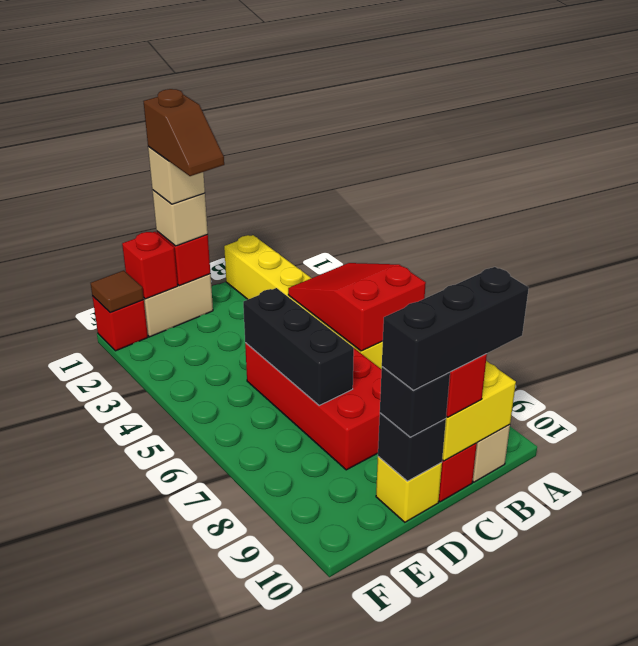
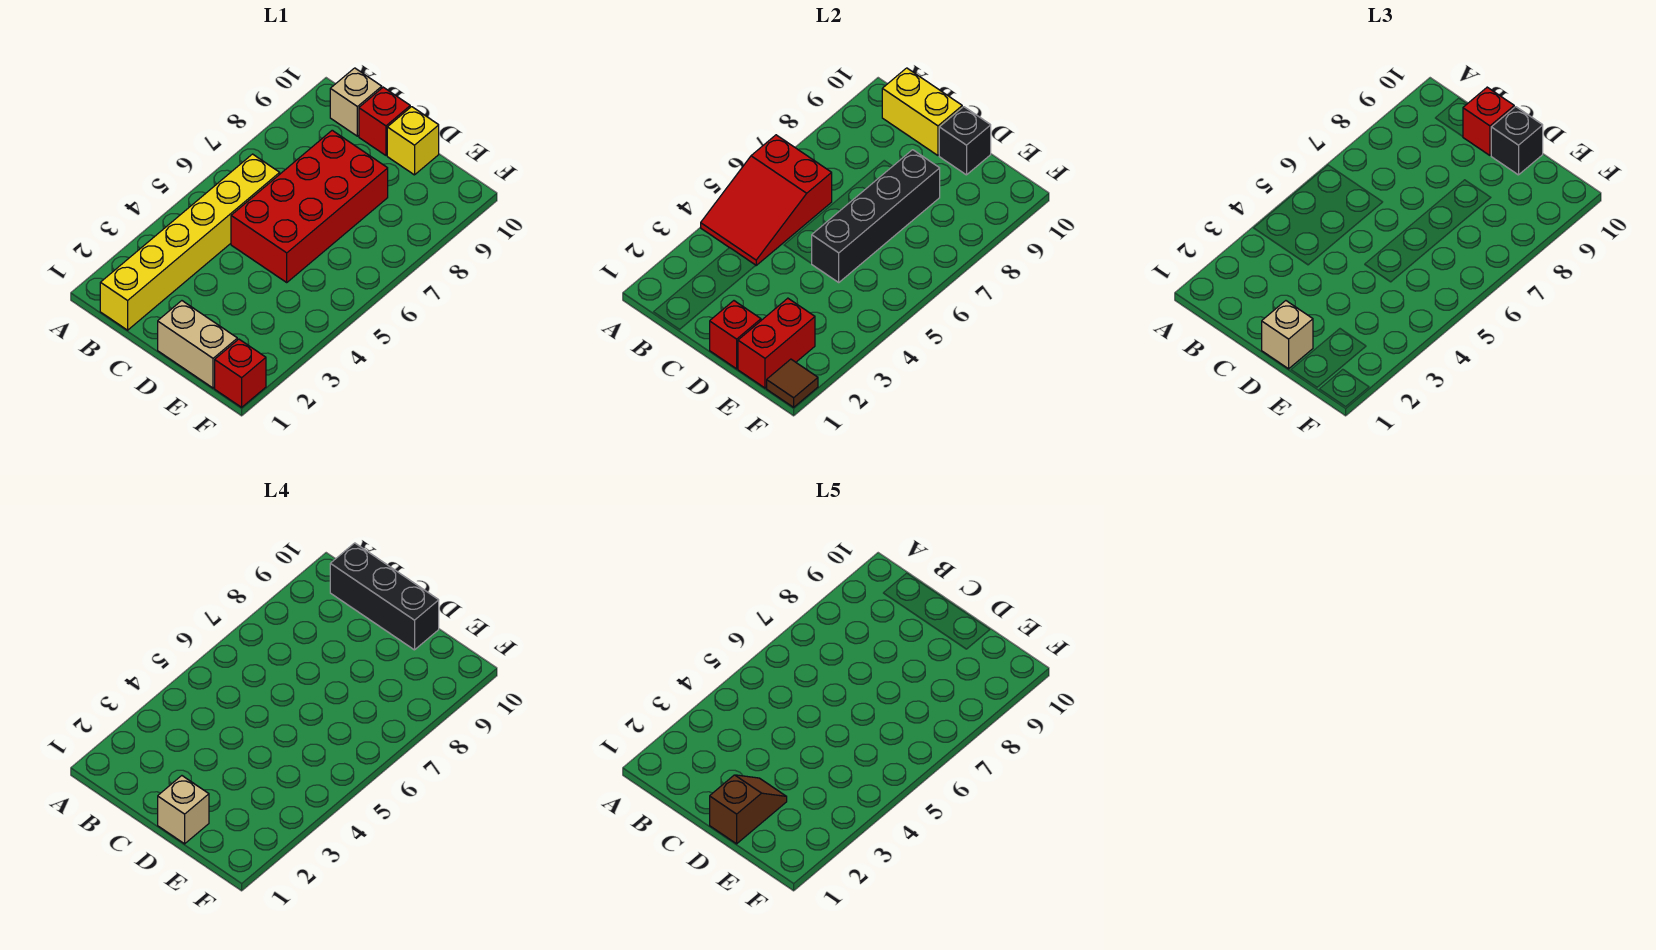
black brick D5:D7 level 2 -> black brick D5:D8 level 2
red brick E1 level 2 -> red brick E1:E2 level 2

